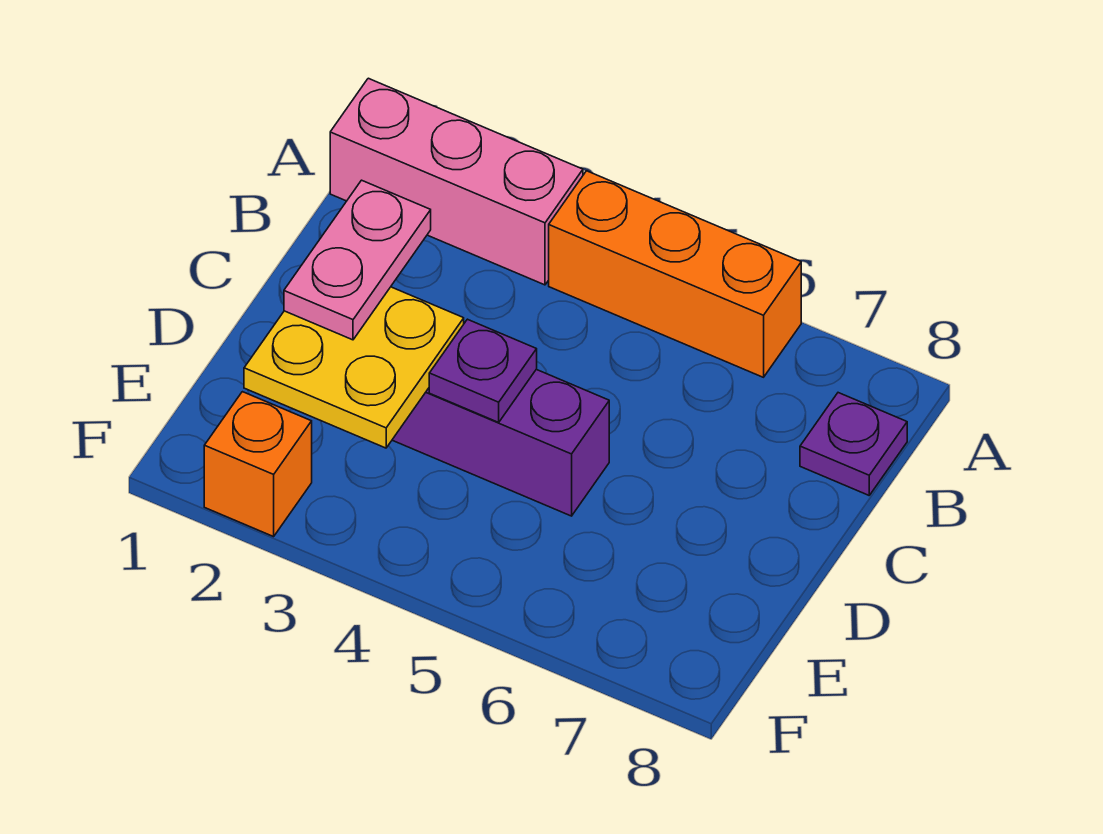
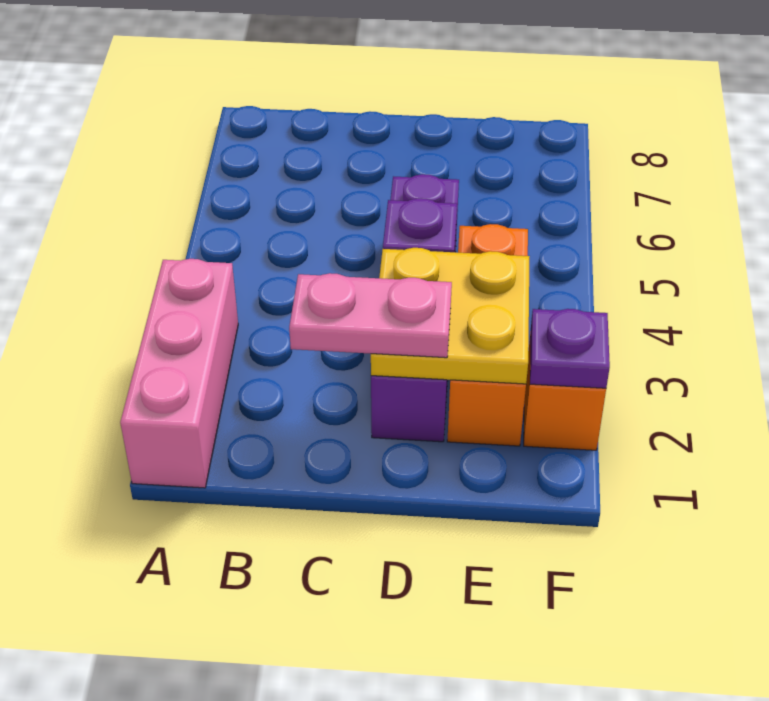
orange brick A4:A6 level 1 -> orange brick E2:E4 level 1
purple plate B8 level 1 -> purple plate F2 level 2

